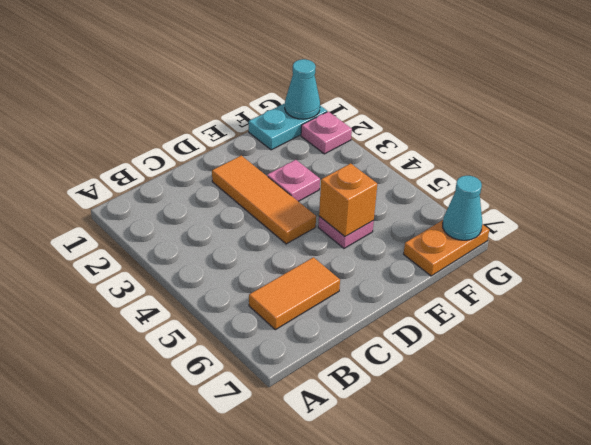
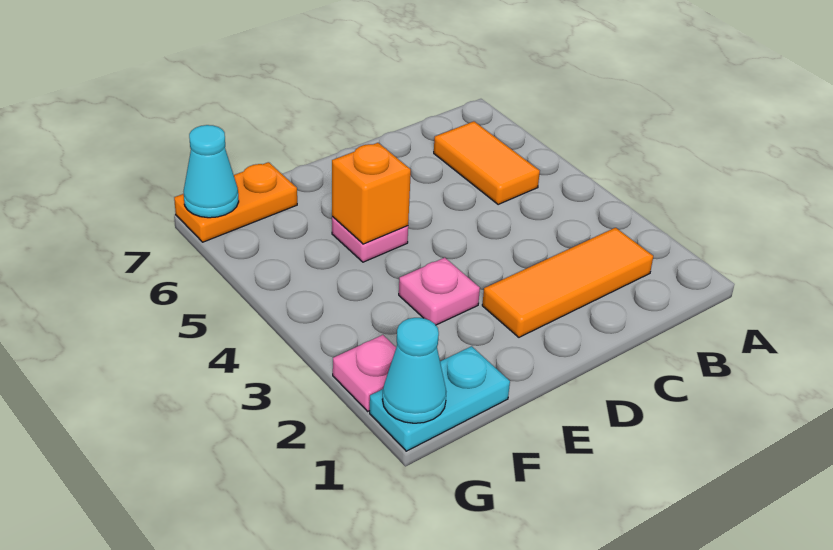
orange tile B6:C6 level 1 -> orange tile B5:B6 level 1
orange tile D2:D4 level 1 -> orange tile B2:D2 level 1

